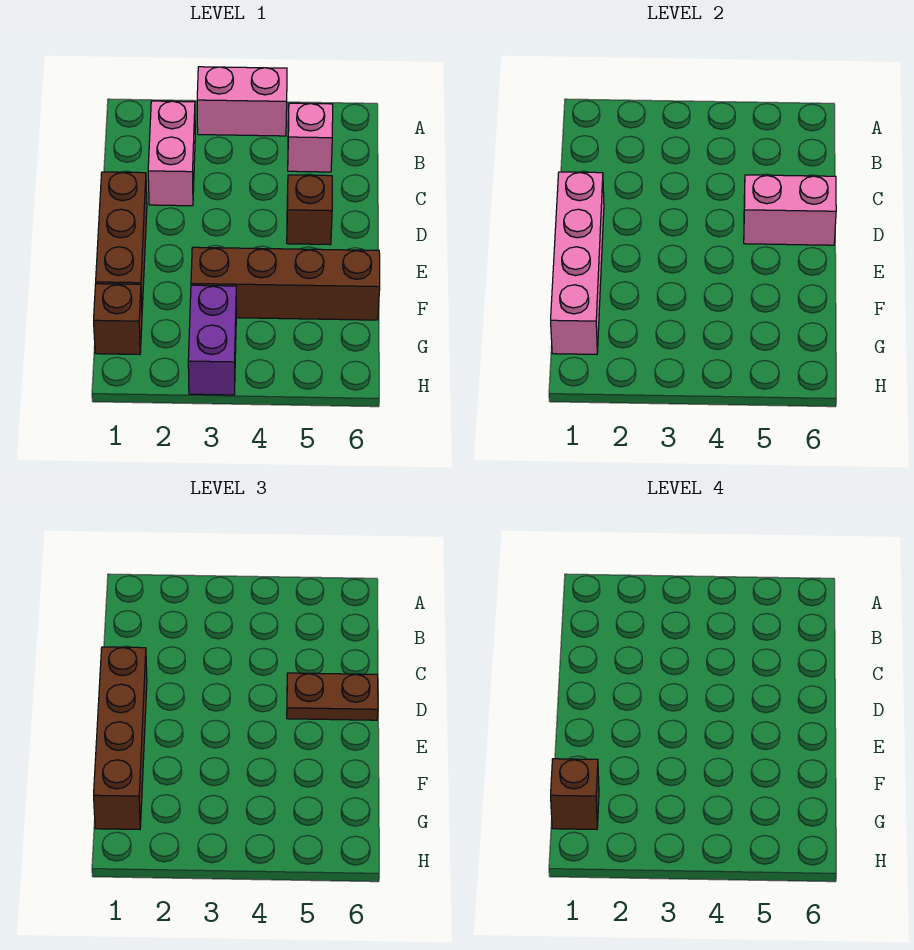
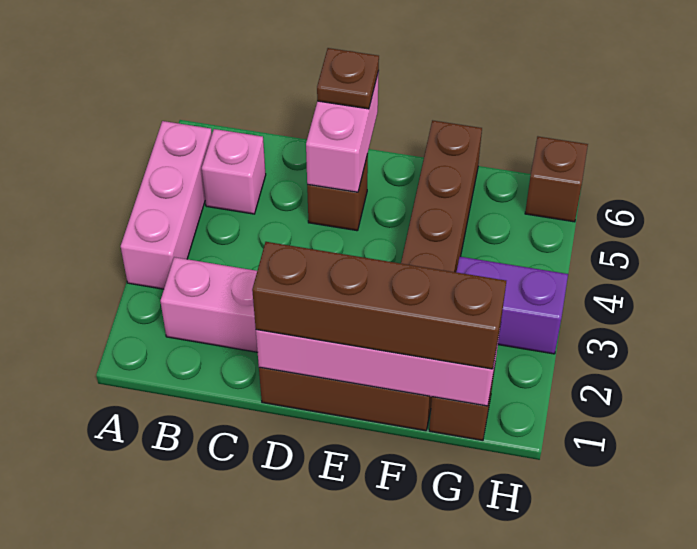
pink brick A3:A4 level 1 -> pink brick A3:A5 level 1
brown plate D5:D6 level 3 -> brown plate D6 level 3
brown brick G1 level 4 -> brown brick H6 level 1

